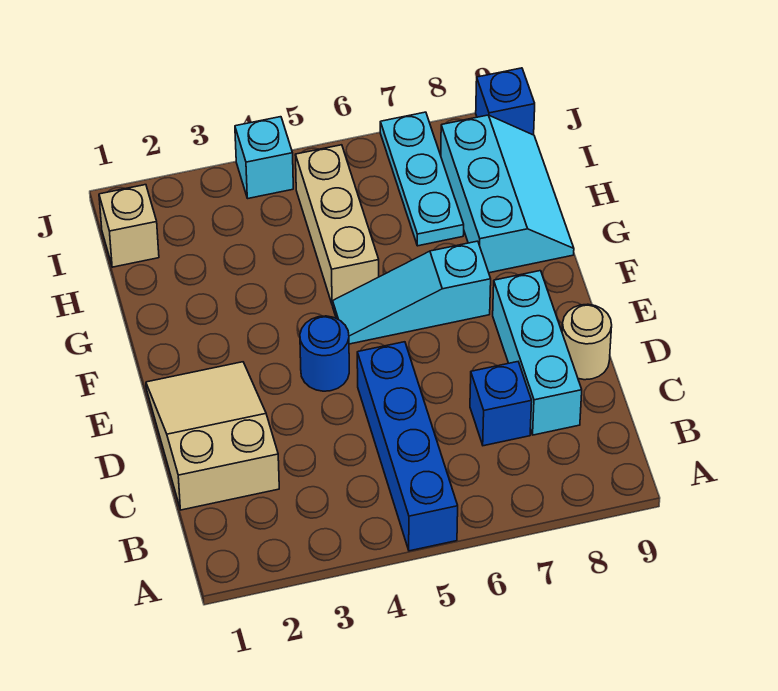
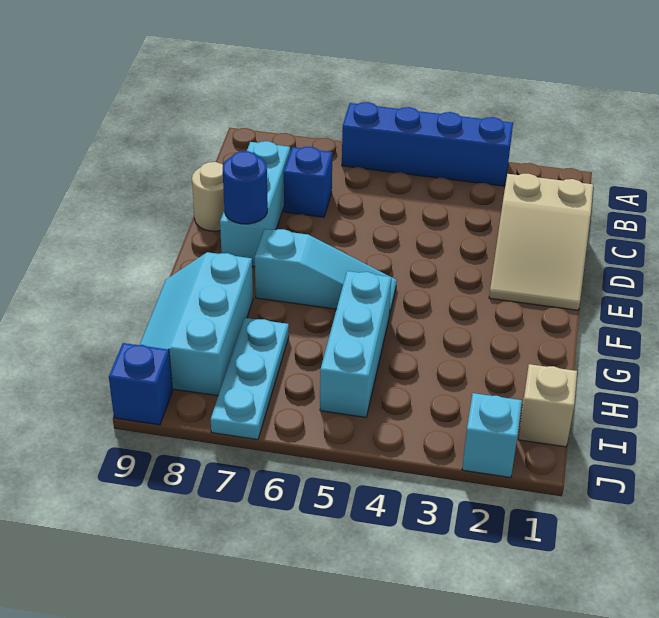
blue brick A5:D5 level 1 -> blue brick A3:A6 level 1
blue round brick E4 level 1 -> blue round brick E8 level 2
tan brick G5:I5 level 1 -> cyan brick G5:I5 level 1
cyan brick J4 level 1 -> cyan brick J2 level 1

